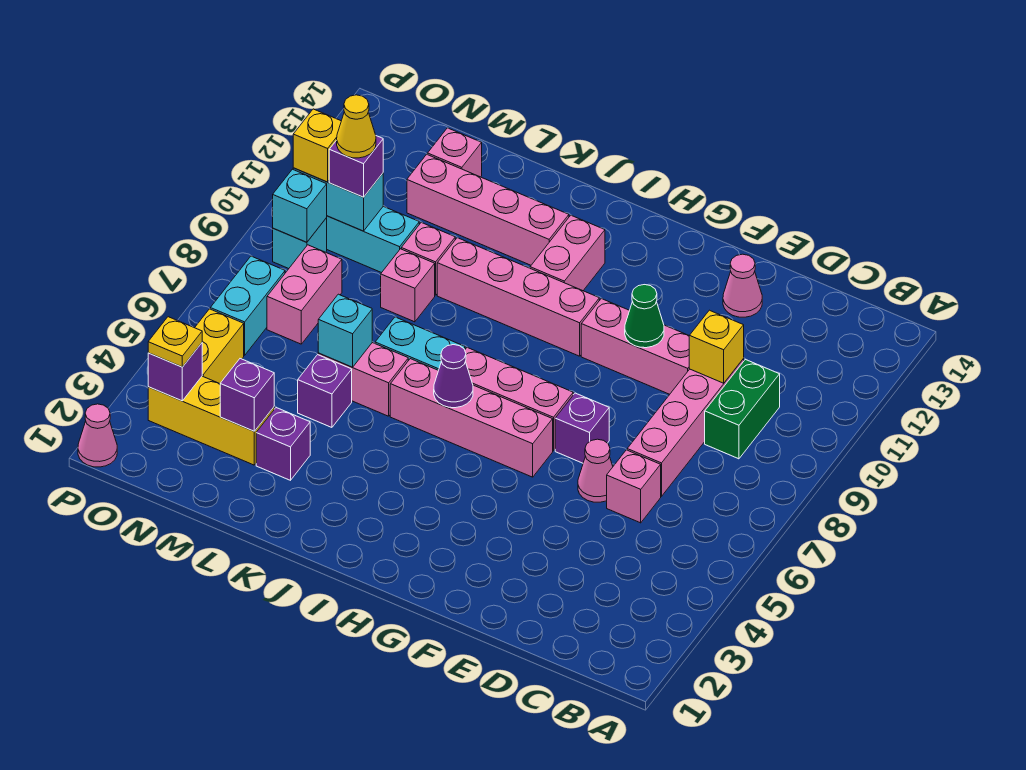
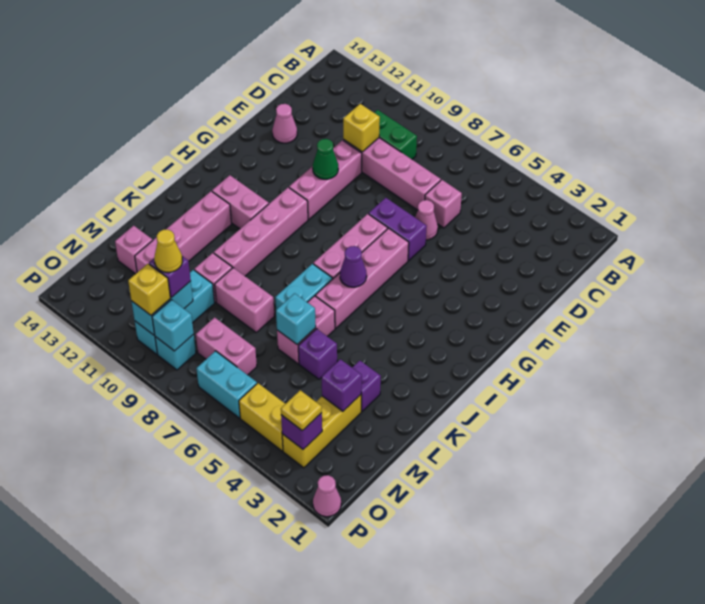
purple brick F7 level 1 -> purple brick F6:F7 level 1
pink brick L9 level 1 -> pink brick L8:L9 level 1

